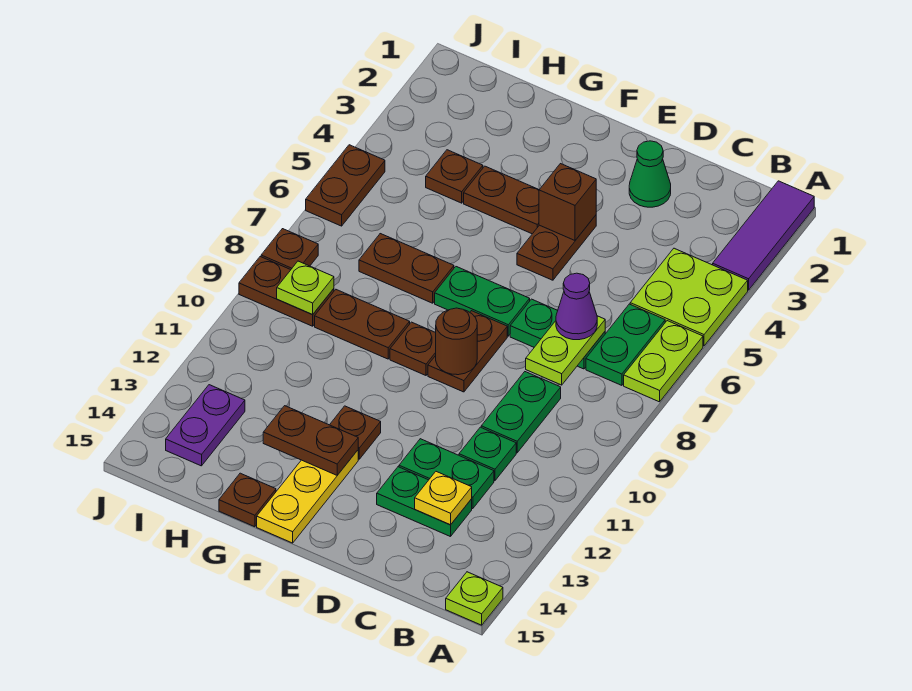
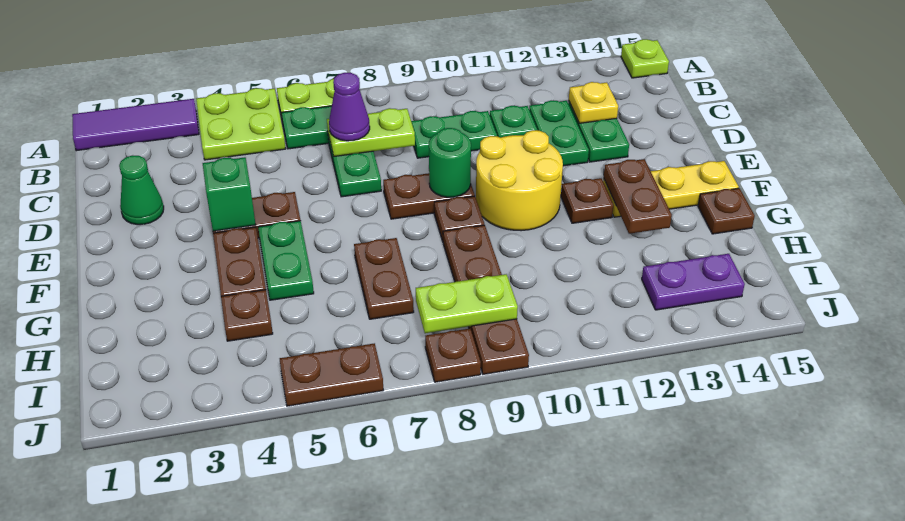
brown brick E4 level 2 -> green brick E4 level 2
green plate E7:F7 level 1 -> green plate F5:G5 level 1
brown round brick E9 level 2 -> green round brick E9 level 2
none -> yellow round brick E10:F11 level 1
lime plate I9 level 2 -> lime plate I8:I9 level 2

